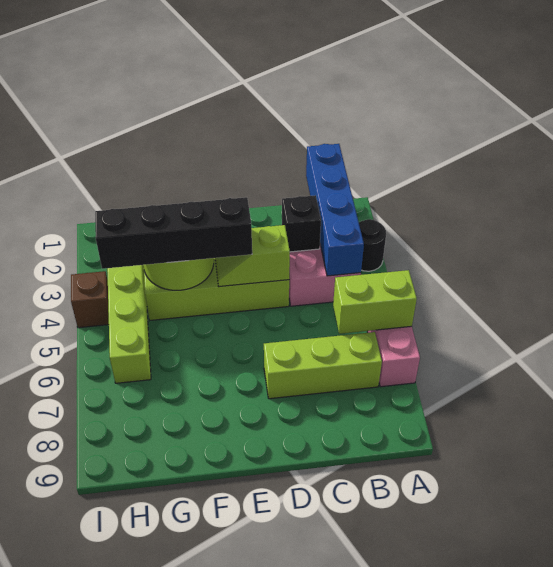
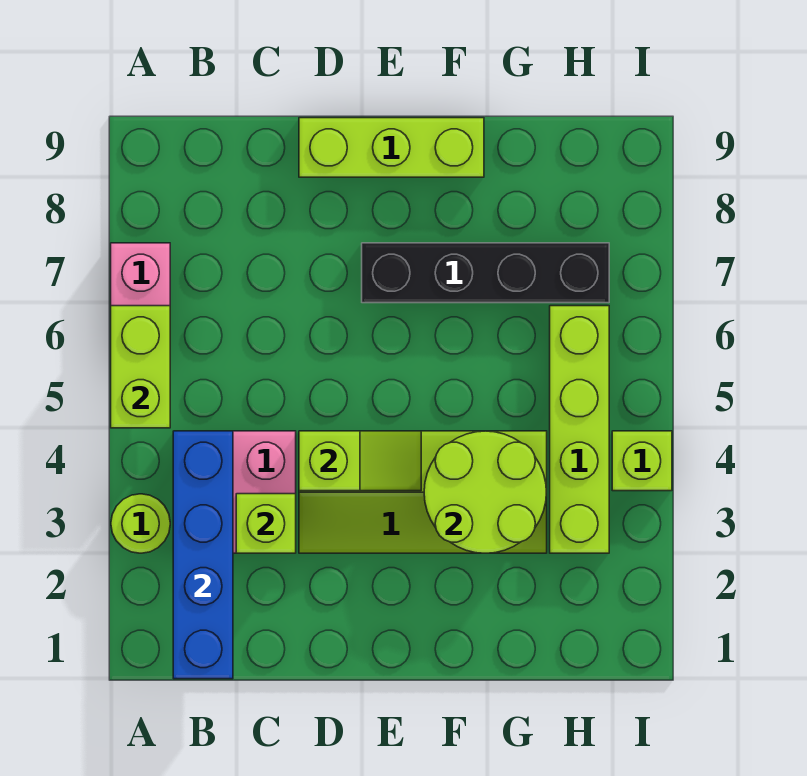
black round brick A3 level 1 -> lime round brick A3 level 1
lime brick A6:B6 level 2 -> lime brick A5:A6 level 2
lime brick B7:D7 level 1 -> lime brick D9:F9 level 1
black brick C3 level 2 -> lime brick C3 level 2
black brick E4:H4 level 3 -> black brick E7:H7 level 1
brown brick I4 level 1 -> lime brick I4 level 1

